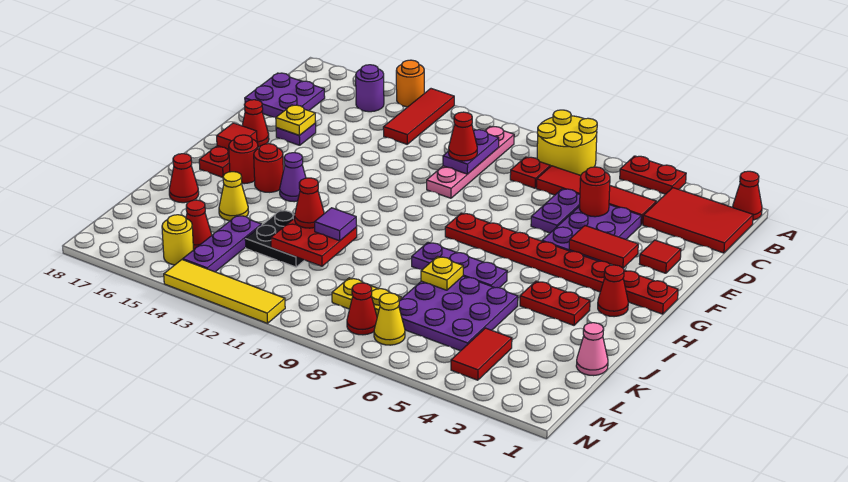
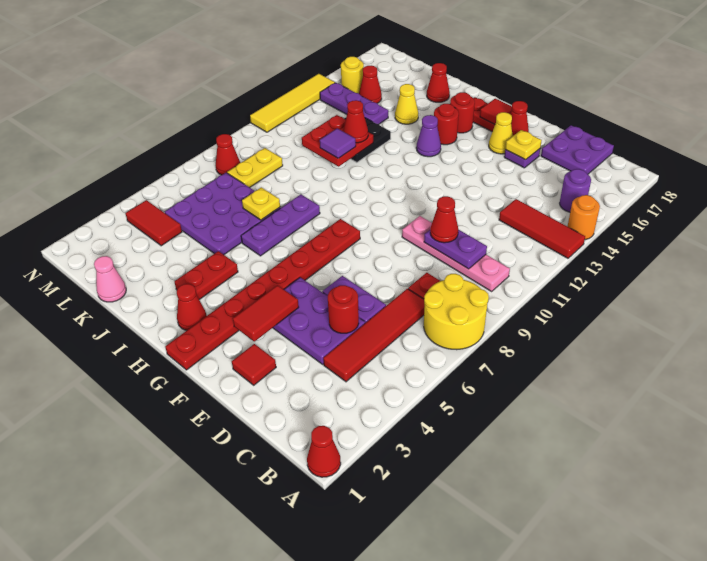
red plate A4:A5 level 1 -> none
red tile B1:C3 level 1 -> none
yellow cone M7 level 1 -> yellow cone F16 level 1

